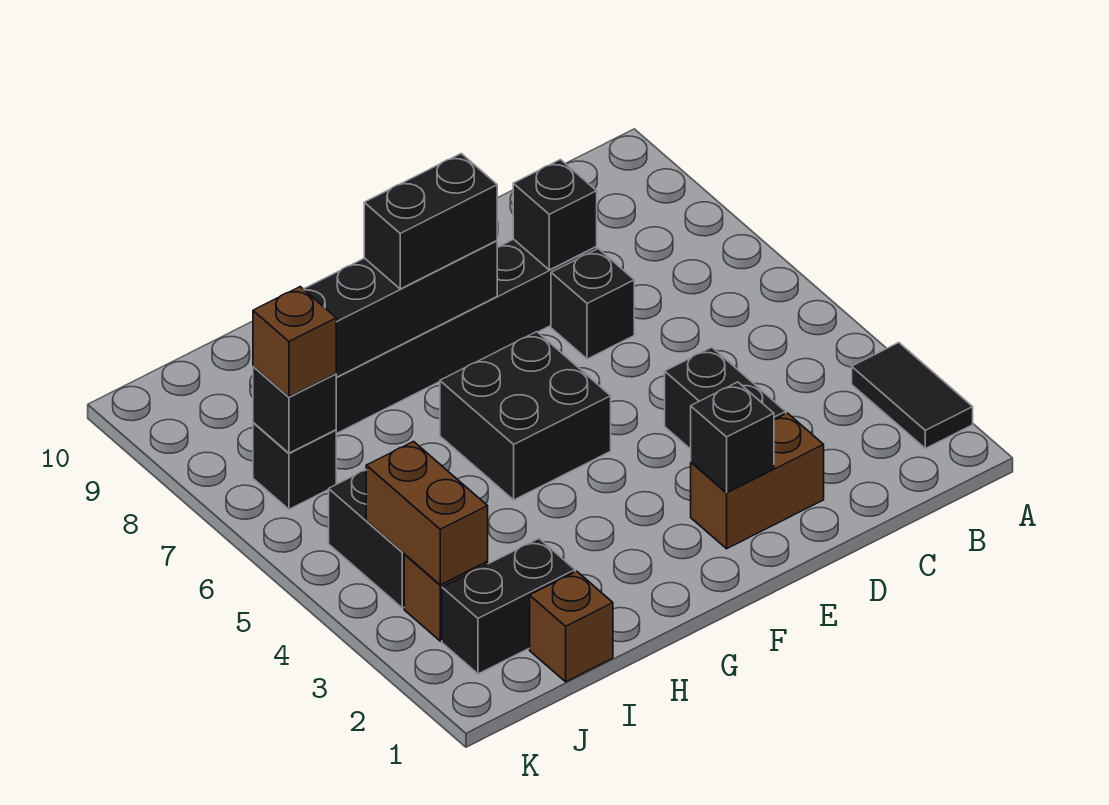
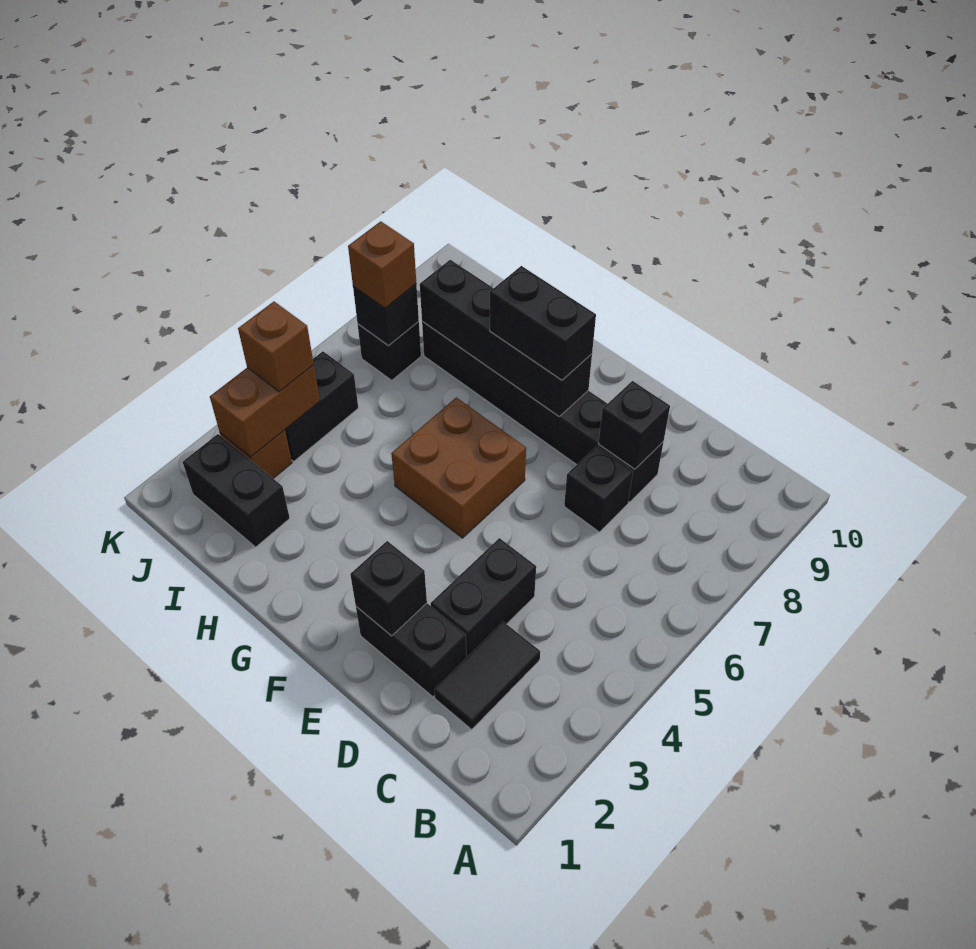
black tile A2:A3 level 1 -> black tile C2:C3 level 1
brown brick D2:E2 level 1 -> black brick D2:E2 level 1
black brick F5:G6 level 1 -> brown brick F5:G6 level 1
brown brick I1 level 1 -> brown brick J4 level 3

